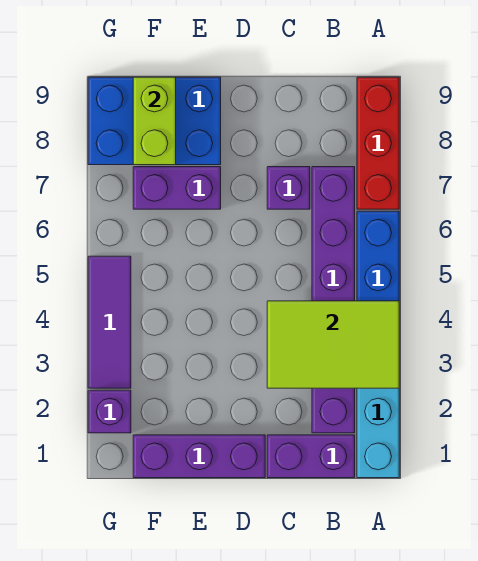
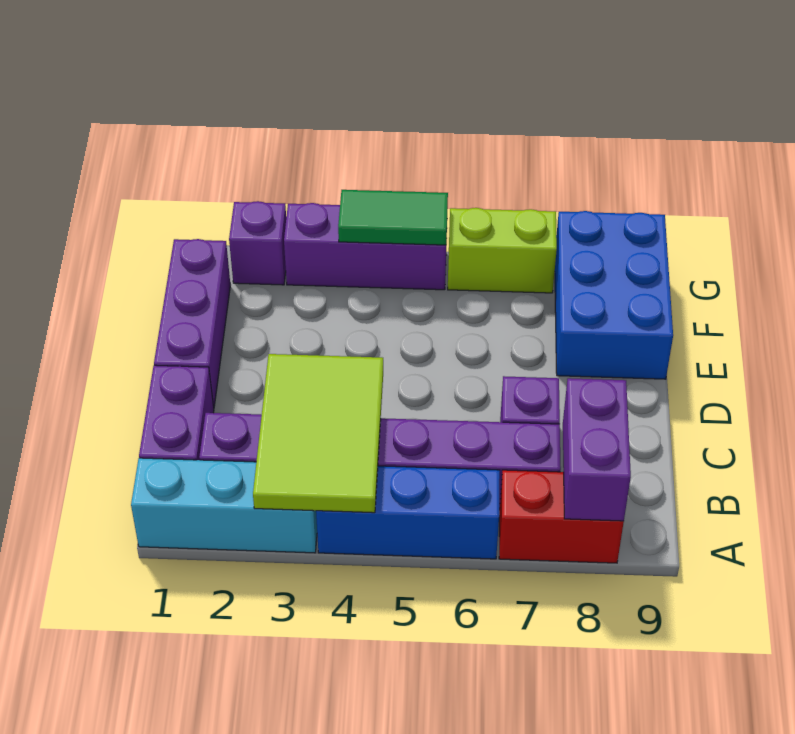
red brick A7:A9 level 1 -> red brick A7:A8 level 1
purple brick E7:F7 level 1 -> purple brick A8:B8 level 2
lime brick F8:F9 level 2 -> lime brick G6:G7 level 1
purple tile G3:G5 level 1 -> purple brick G3:G5 level 1
none -> green tile G4:G5 level 2

